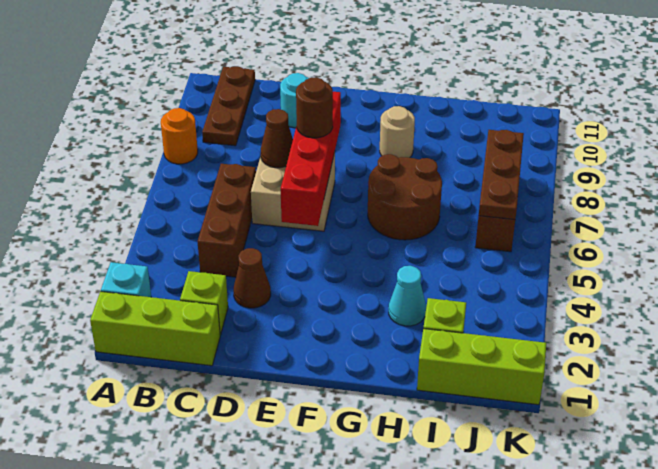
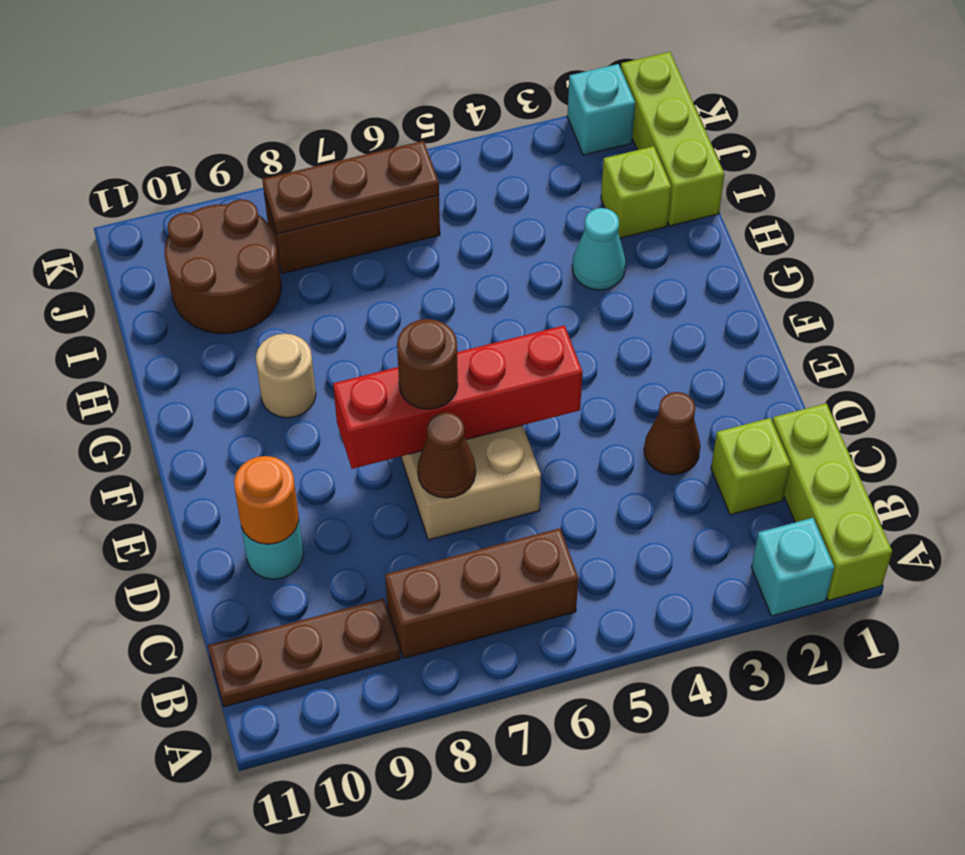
orange round brick A8 level 1 -> orange round brick D10 level 2
brown brick C4:C6 level 1 -> brown brick B6:B8 level 1
brown round brick G6:H7 level 1 -> brown round brick I9:J10 level 1
none -> cyan brick K2 level 1

